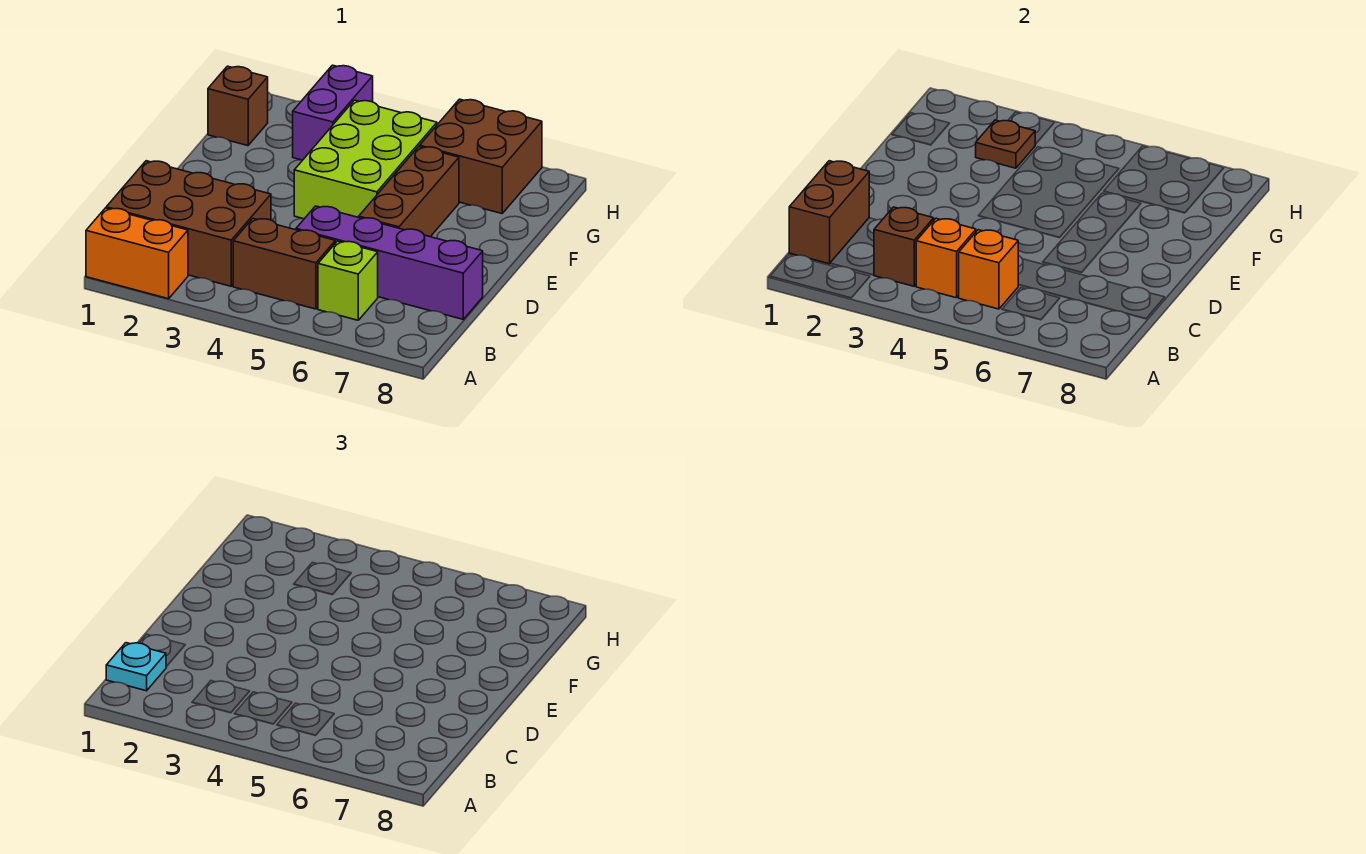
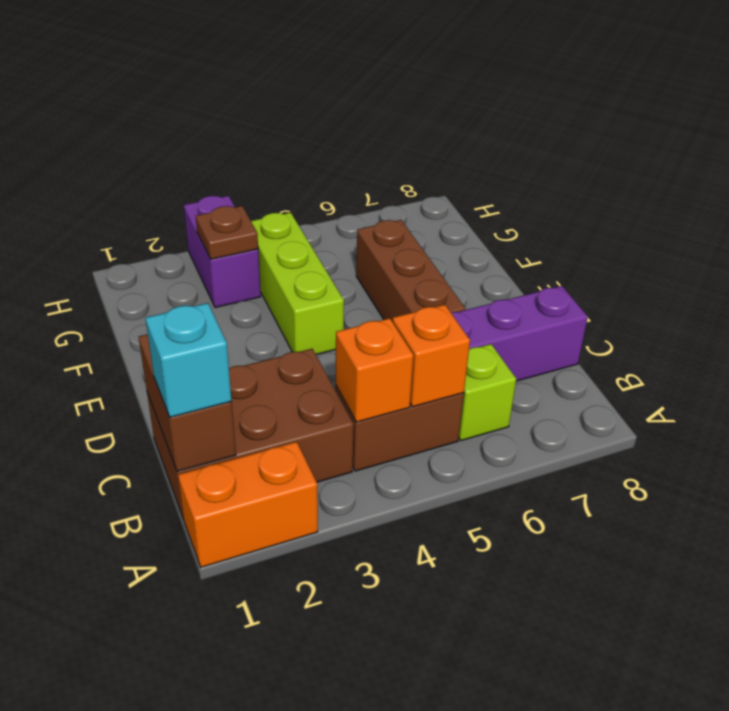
cyan plate B1 level 3 -> cyan brick B1 level 3
brown brick B3 level 2 -> none
lime brick E4:G5 level 1 -> lime brick E4:G4 level 1
brown brick G1 level 1 -> none
brown brick G6:H7 level 1 -> none

